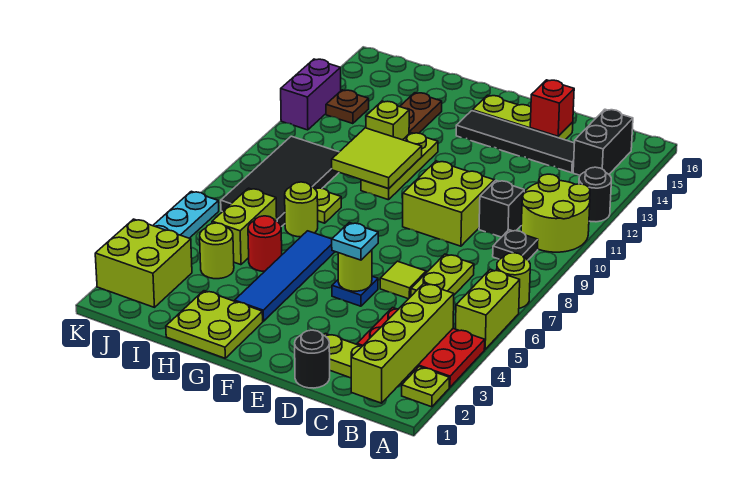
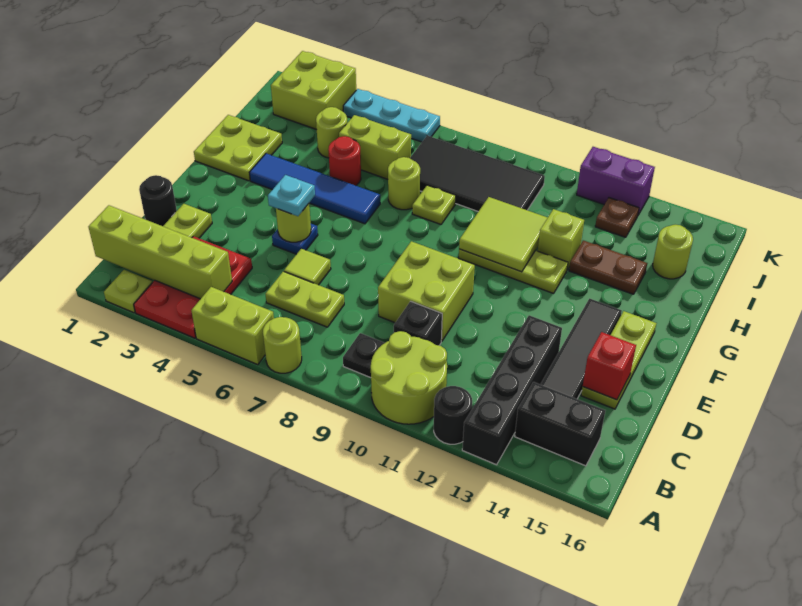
none -> black brick A13:D13 level 1
none -> lime round brick I15 level 1

